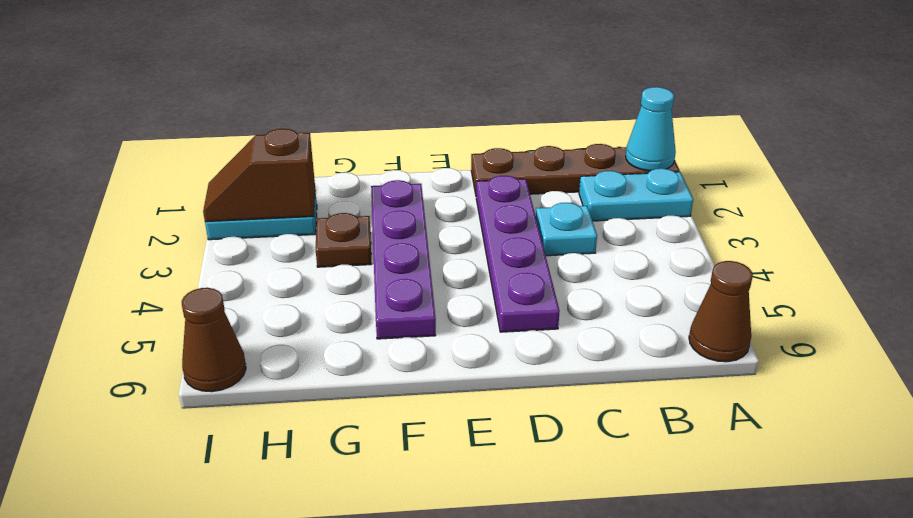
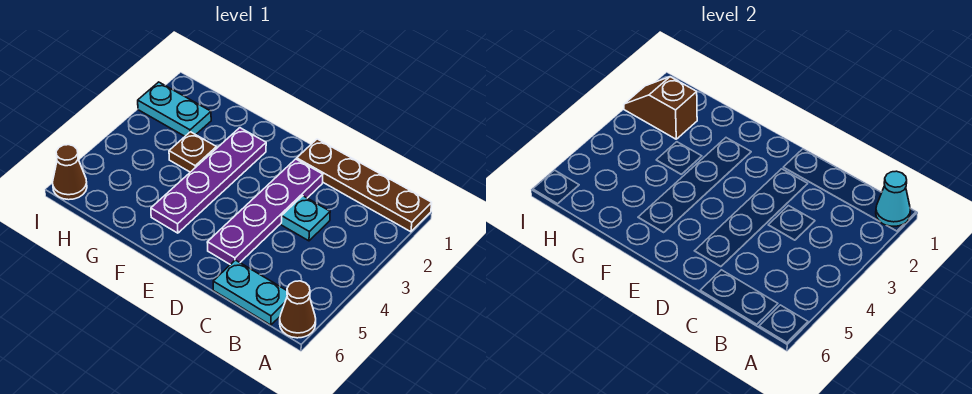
cyan plate A2:B2 level 1 -> cyan plate B6:C6 level 1

